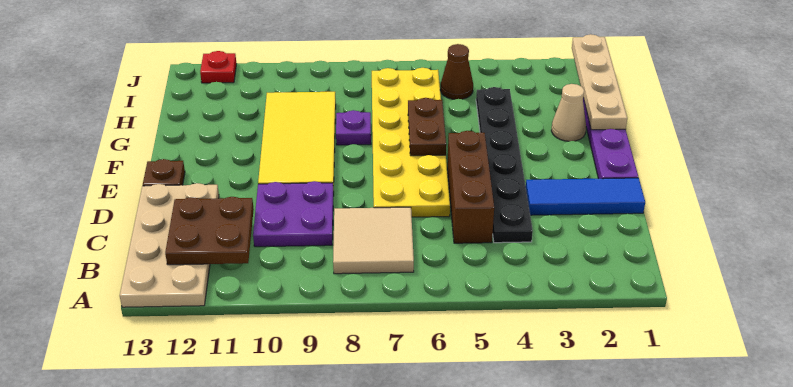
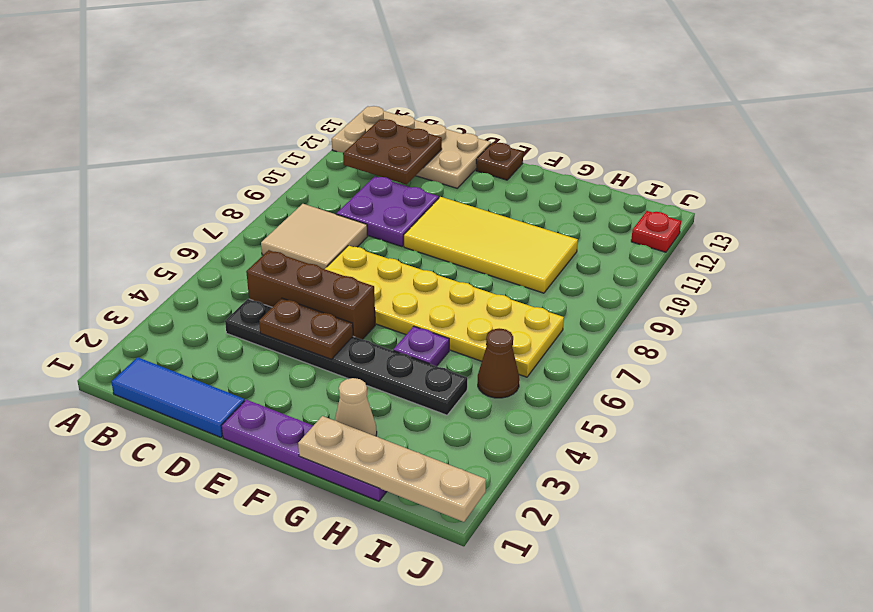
blue tile D1:D3 level 1 -> blue tile B1:D1 level 1
brown plate F6:G6 level 2 -> brown plate D4:E4 level 2
purple plate G8 level 1 -> purple plate G5 level 1

